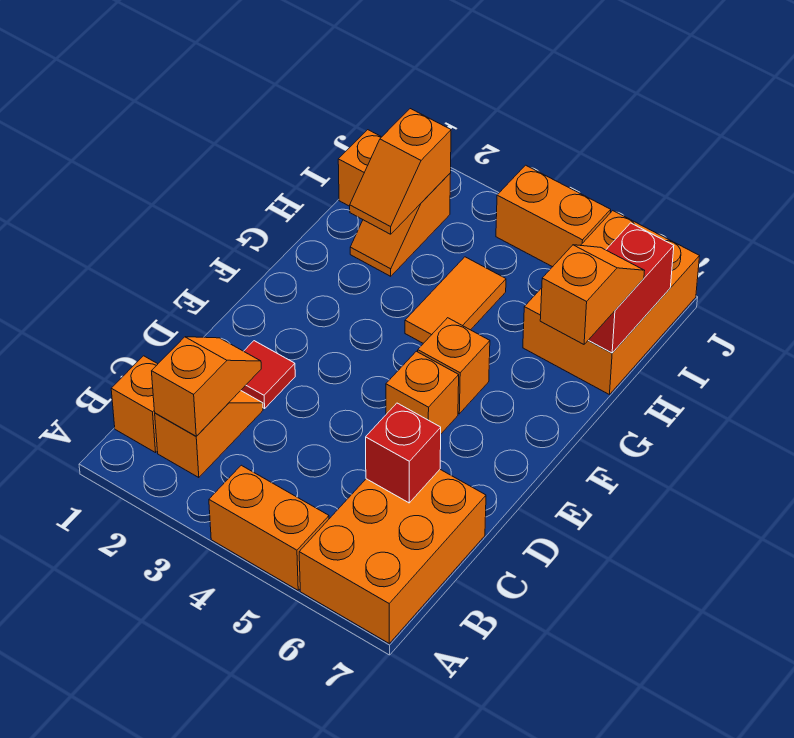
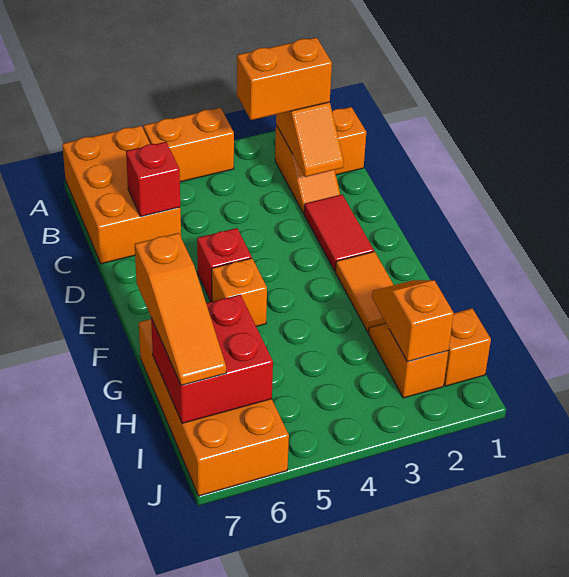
red tile D2 level 1 -> red tile D2:E2 level 1
orange brick E5 level 1 -> red brick E5 level 1
orange tile G4:H4 level 1 -> orange tile F2:G2 level 1
orange slope G7:H7 level 3 top G -> orange slope G7:I7 level 3 top G
orange brick H6:J7 level 1 -> orange brick G6:J7 level 1
red brick H7:I7 level 2 -> red brick H6:I7 level 2
orange brick J4:J5 level 1 -> orange brick B2:B3 level 3

